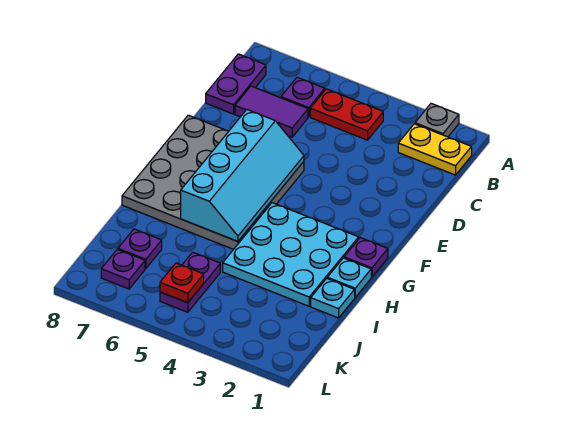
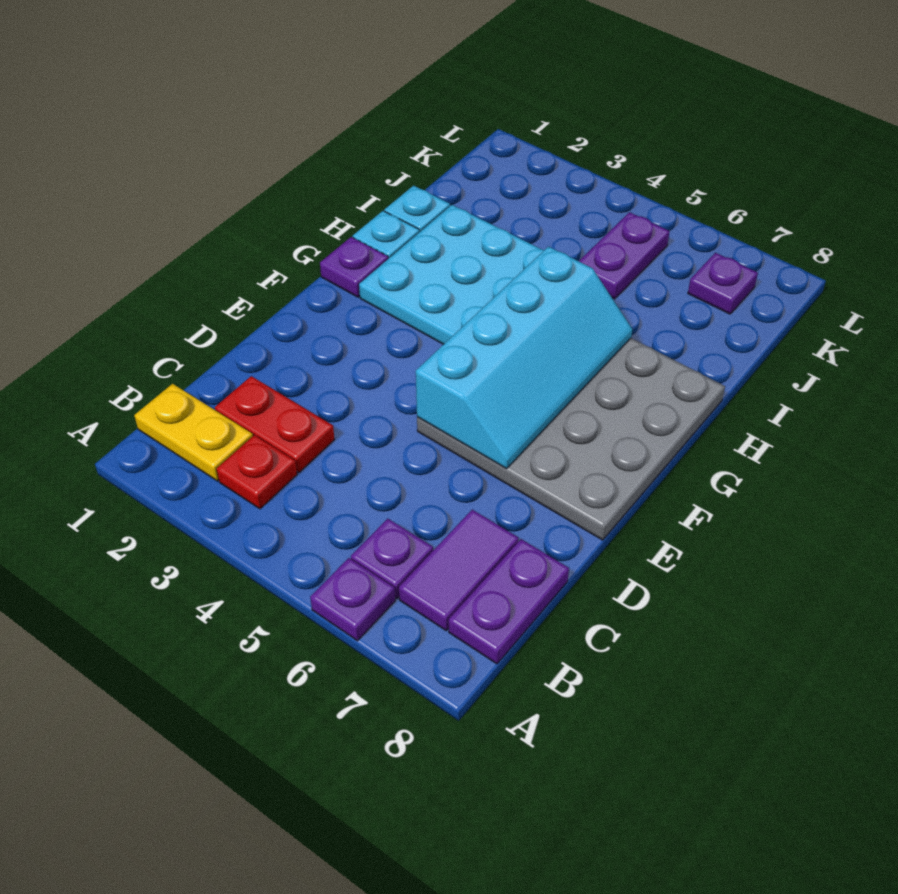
grey plate A2 level 1 -> none
red plate B4:B5 level 1 -> red plate C2:C3 level 1
purple tile C6:C7 level 1 -> purple tile B7:C7 level 1
cyan slope E5:H6 level 2 top 6 -> cyan slope E5:H6 level 2 top 5
purple plate J7 level 1 -> purple plate A6 level 1
red plate K5 level 2 -> red plate B3 level 1

